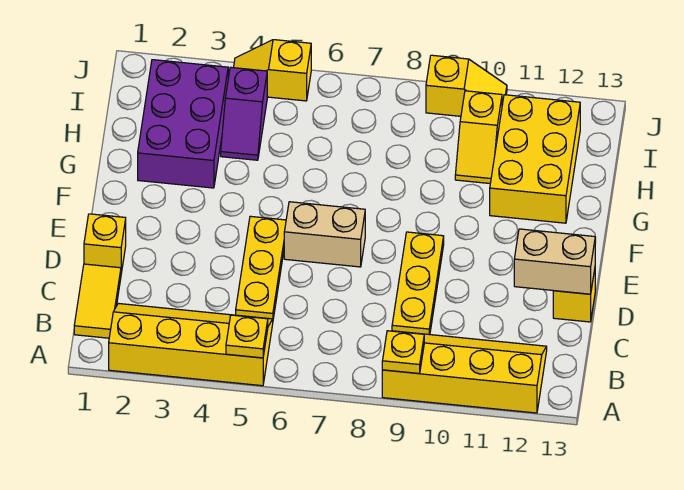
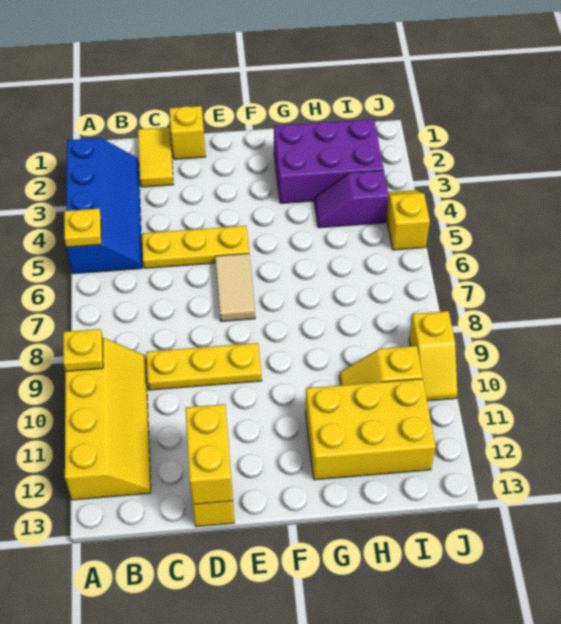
yellow slope A2:B5 level 1 top A -> blue slope A2:B5 level 1 top A
yellow tile B1:C1 level 1 -> yellow tile C1:C2 level 1
tan brick D12:D13 level 2 -> yellow brick D12:D13 level 2
tan brick E6:E7 level 1 -> tan tile E6:E7 level 1

